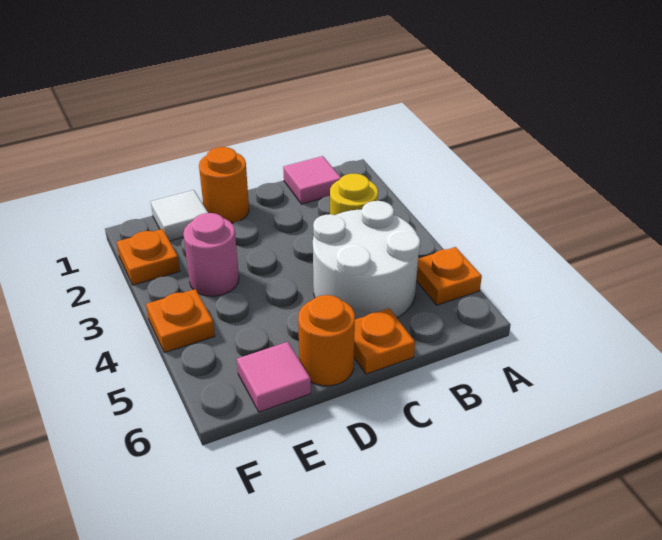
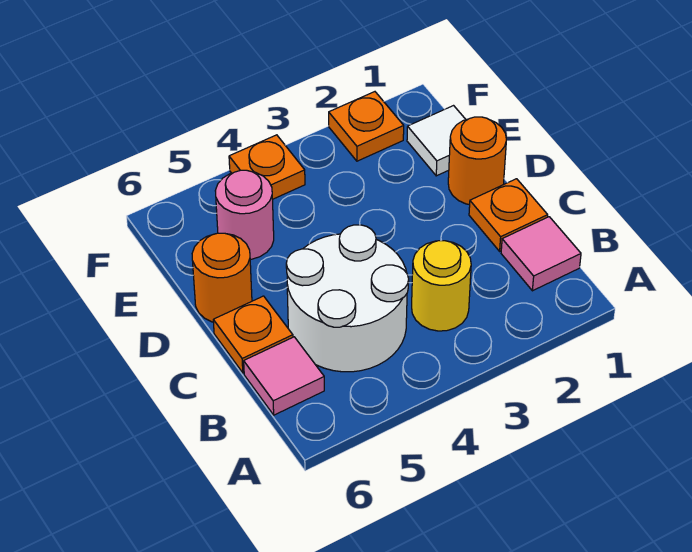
orange plate A5 level 1 -> orange plate C1 level 1
pink round brick E3 level 1 -> pink round brick E5 level 1
pink tile E6 level 1 -> pink tile B6 level 1

